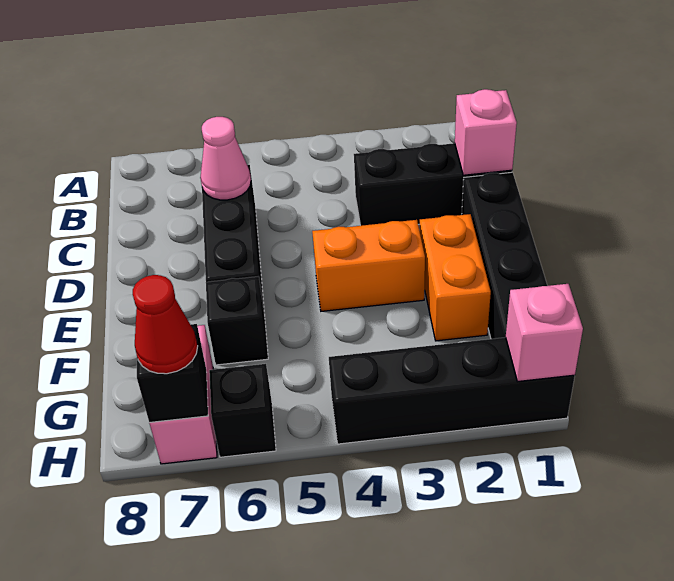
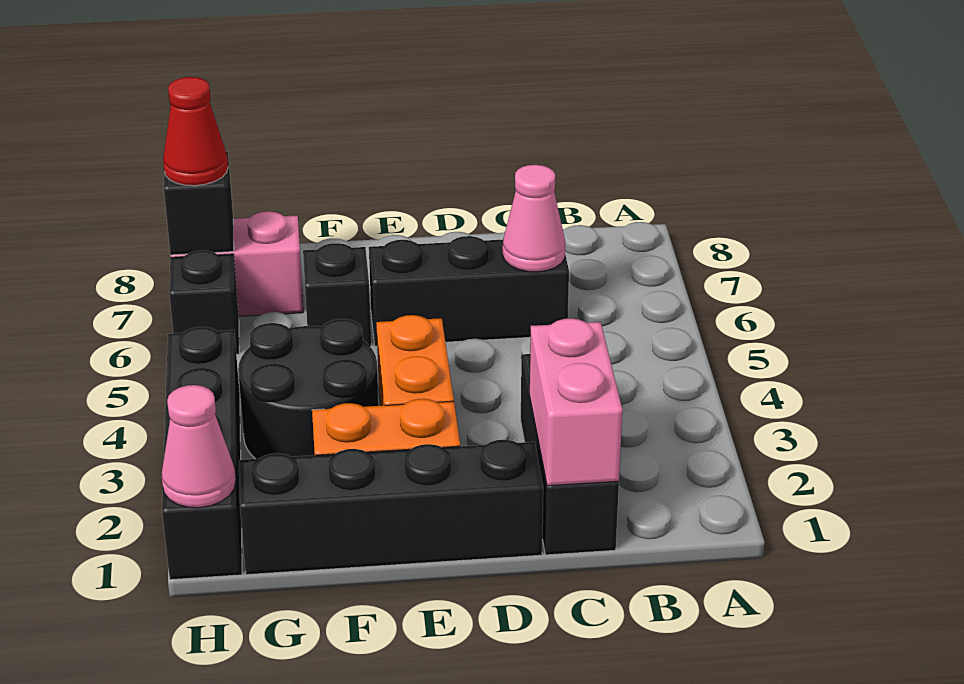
pink brick C1 level 2 -> pink brick C1:C2 level 2
none -> black round brick F3:G4 level 1
pink brick H1 level 2 -> pink cone H1 level 2

